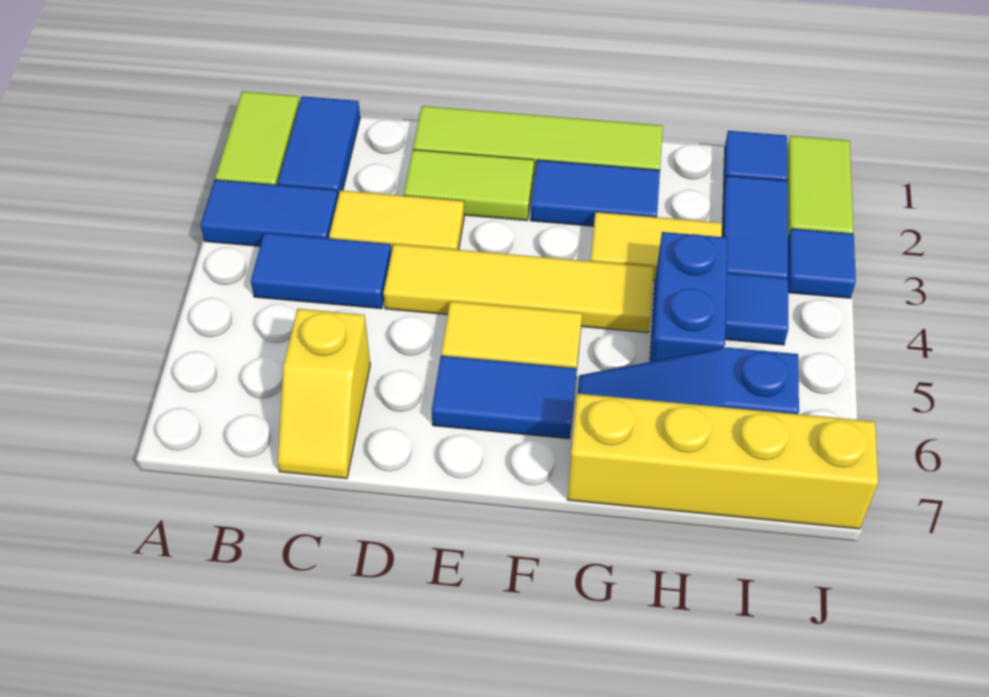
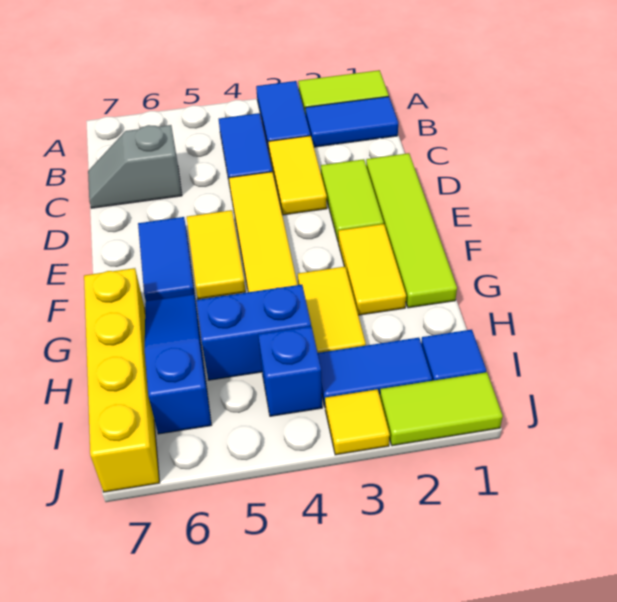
yellow slope C6:C7 level 1 top 6 -> grey slope C6:C7 level 1 top 6
blue tile F2:G2 level 1 -> yellow tile F2:G2 level 1
blue tile I4 level 1 -> blue brick I4 level 1
blue tile J3 level 1 -> yellow tile J3 level 1

